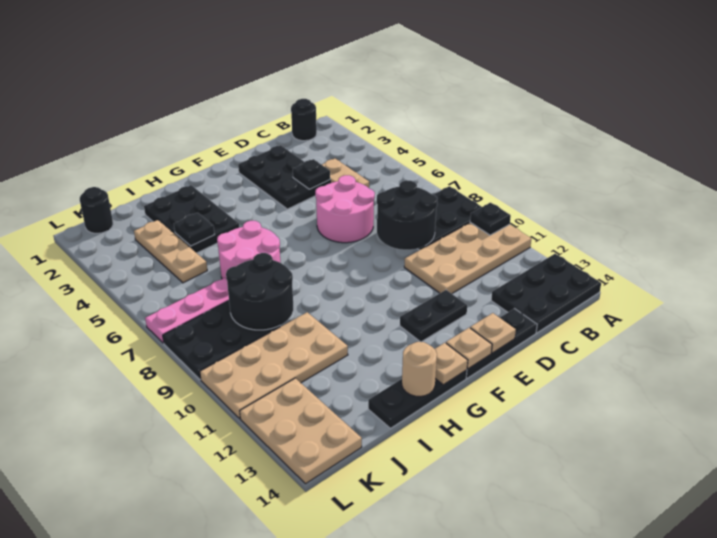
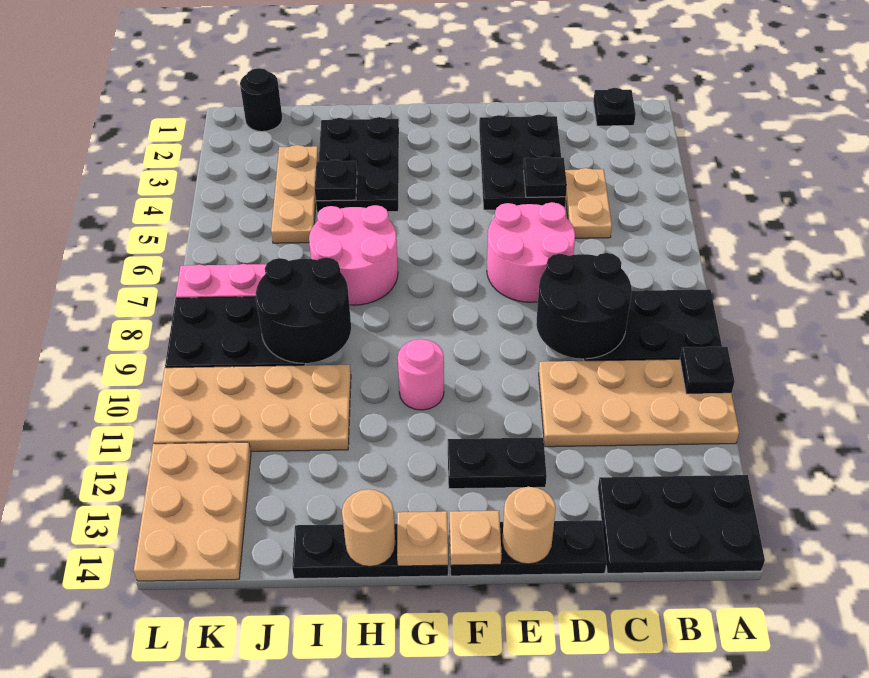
black round brick B1 level 1 -> black plate B1 level 1
tan plate E14 level 2 -> tan round brick E14 level 2
none -> pink round brick G10 level 1

